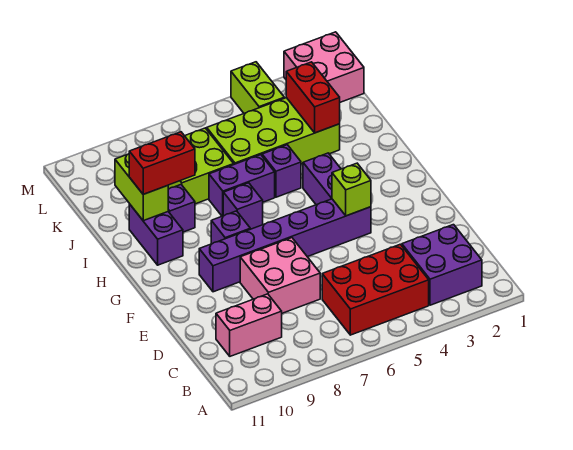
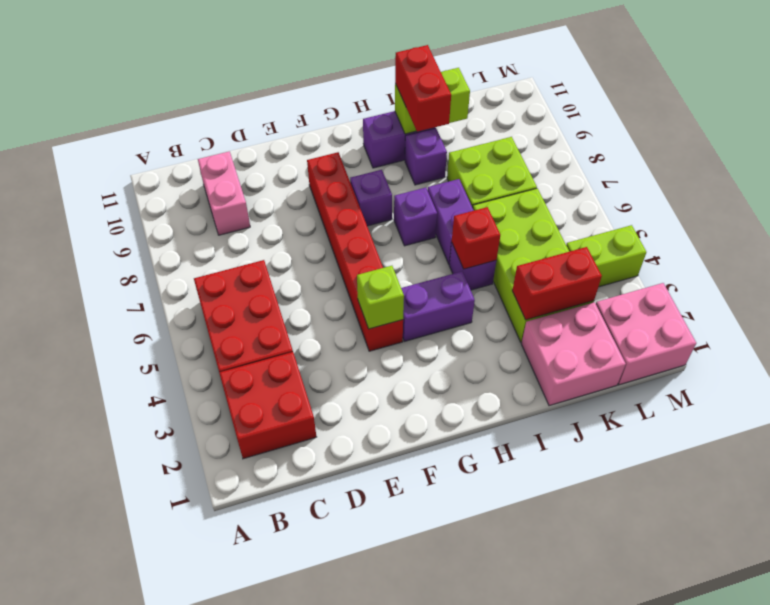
purple brick B2:C3 level 1 -> red brick B2:C3 level 1
pink brick D7:E8 level 1 -> pink brick J1:K2 level 1
purple brick F4:F9 level 1 -> red brick F4:F9 level 1
none -> red brick I5 level 2

